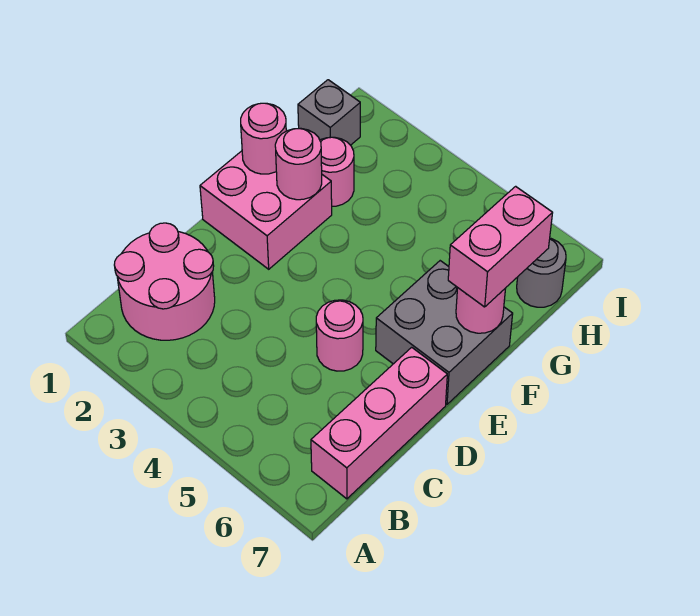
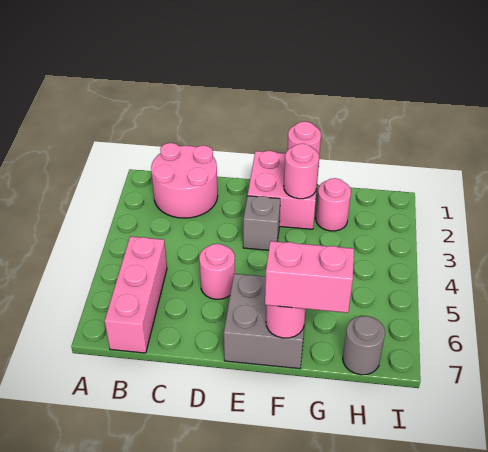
pink brick B7:D7 level 1 -> pink brick B5:B7 level 1
grey brick H1 level 1 -> grey brick E3 level 1

